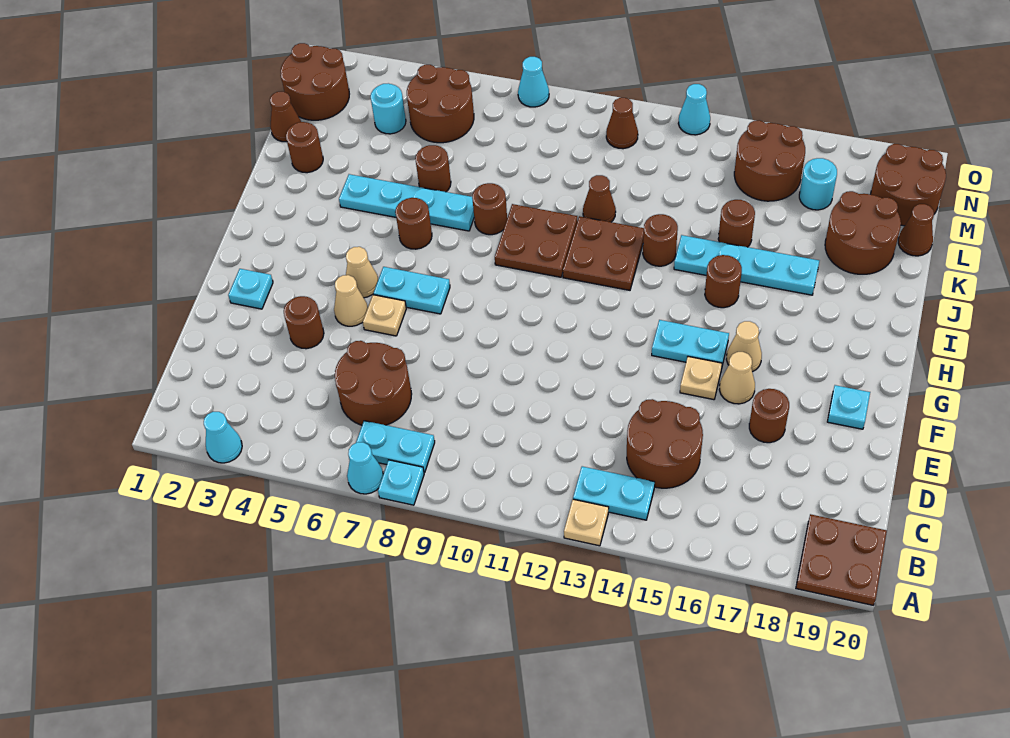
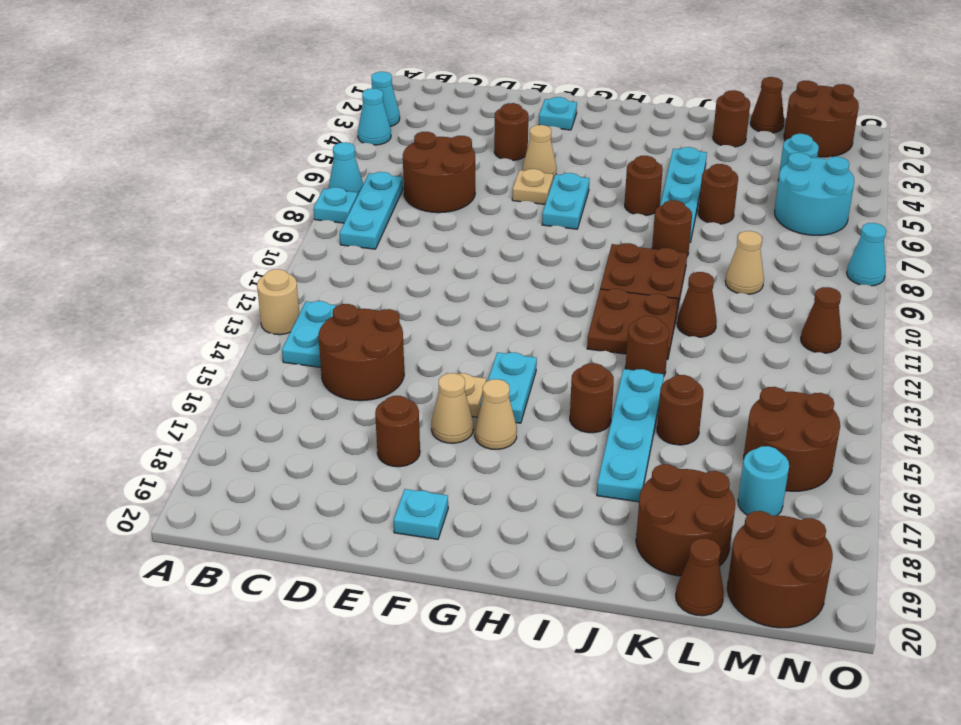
tan plate A13 level 1 -> tan round brick A13 level 1
brown plate A19:B20 level 1 -> none
cyan plate B7:B8 level 1 -> cyan plate B7:B9 level 1
tan cone G5 level 1 -> tan cone L9 level 1
brown round brick M5:N6 level 1 -> cyan round brick M5:N6 level 1
cyan cone O13 level 1 -> cyan cone A4 level 1

